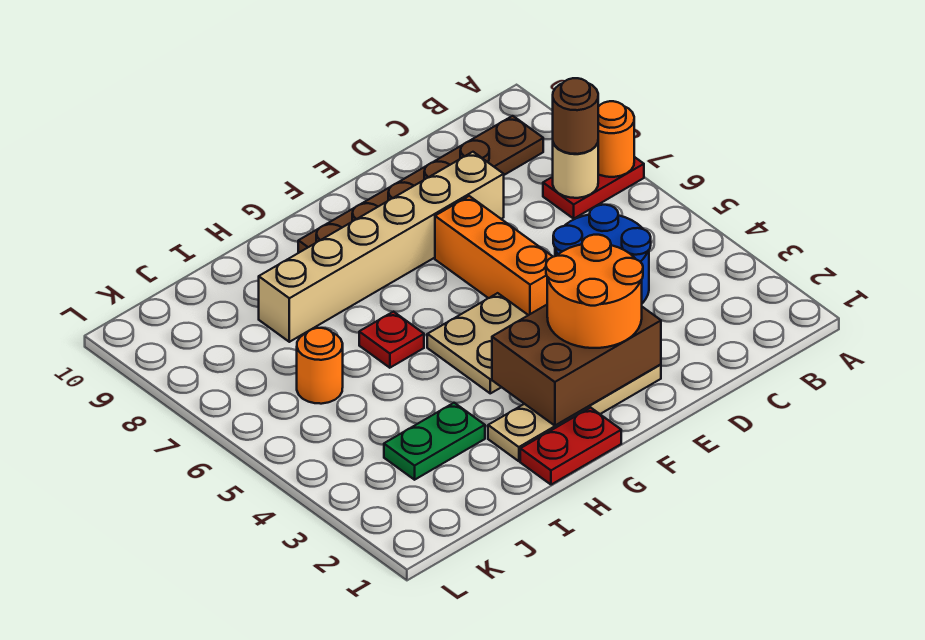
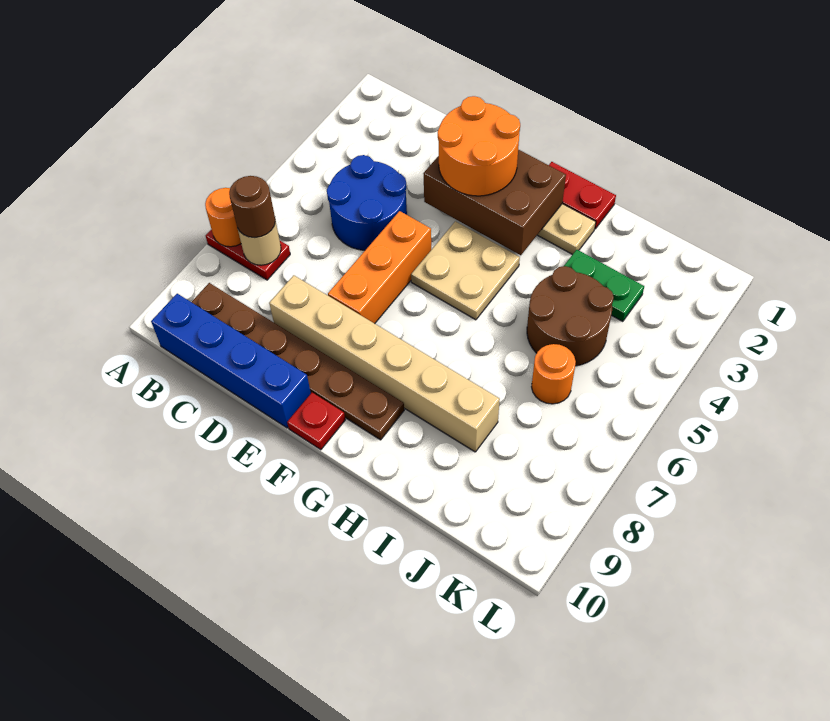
none -> blue brick B10:E10 level 1
red plate H6 level 1 -> red plate F10 level 1
none -> brown round brick I4:J5 level 1

